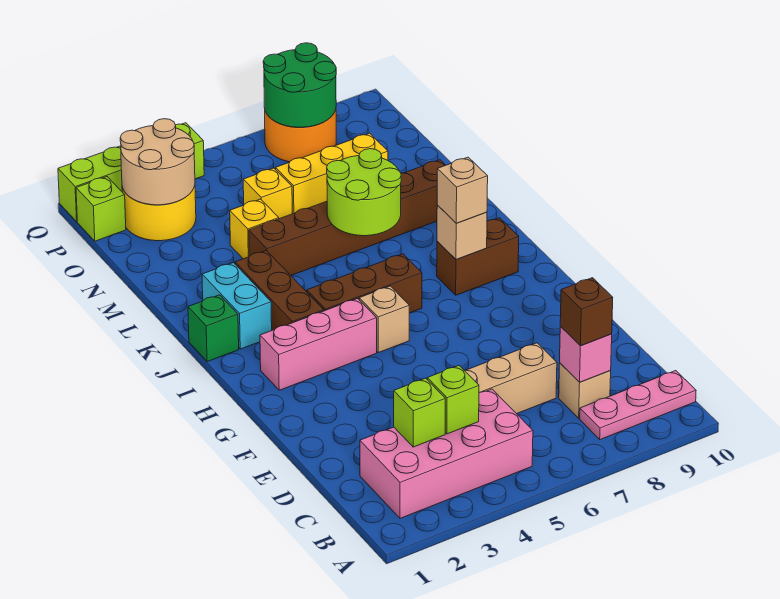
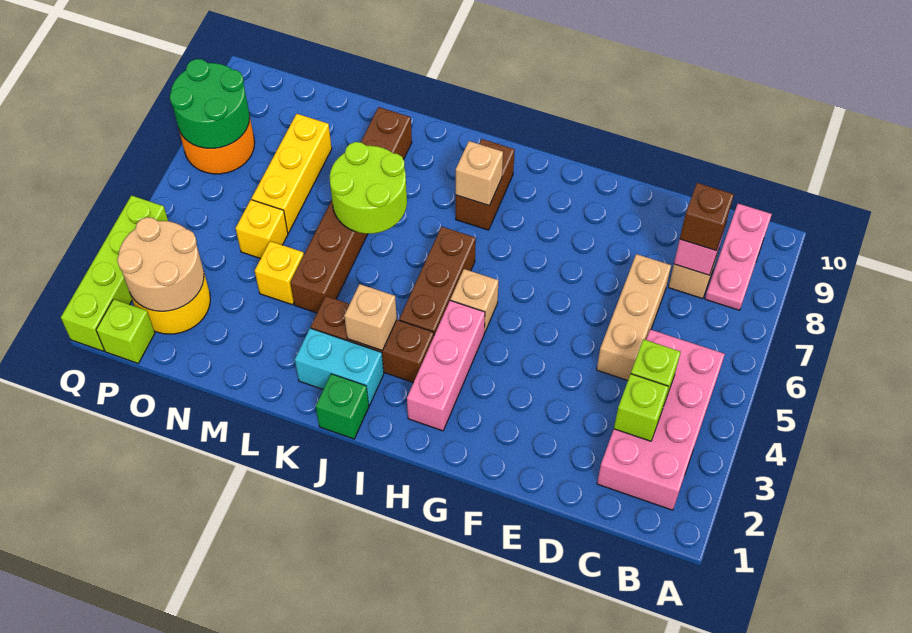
tan brick I8 level 3 -> tan brick J3 level 2

